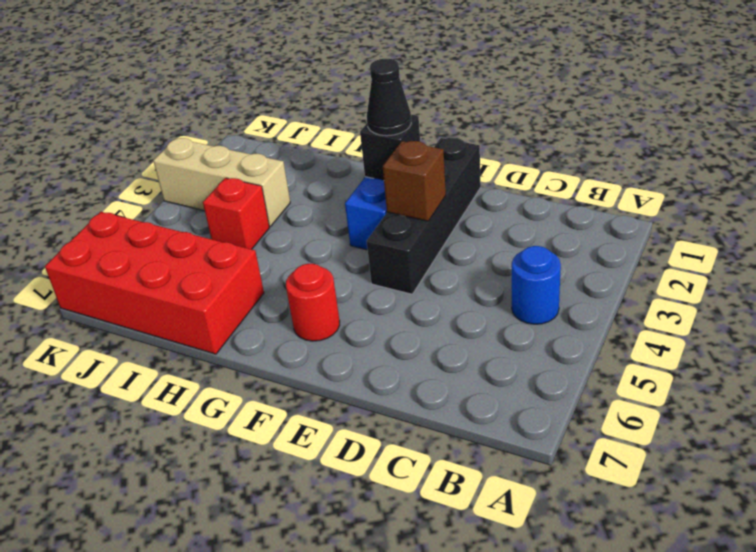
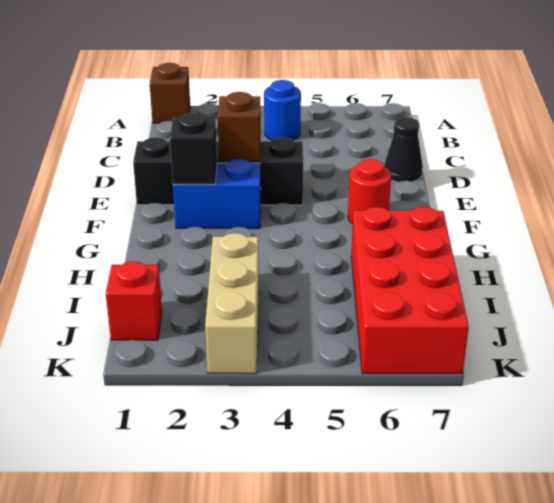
none -> brown brick A1 level 1
black cone F2 level 3 -> black cone D7 level 1
red brick I4 level 1 -> red brick J1 level 1

